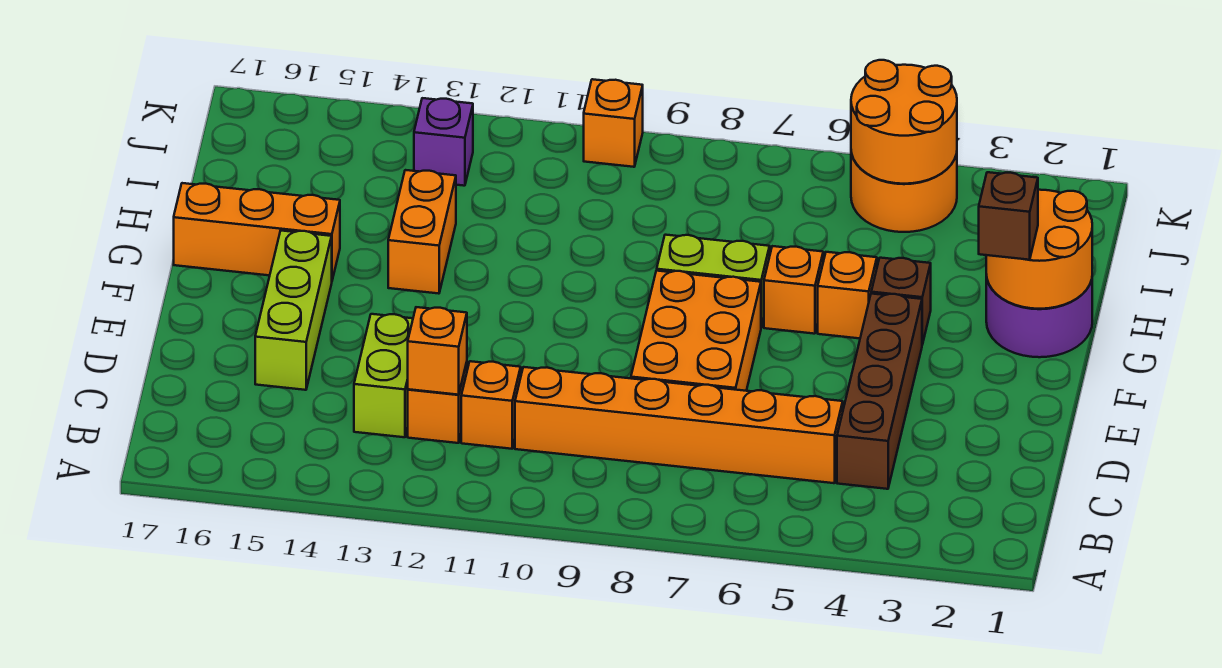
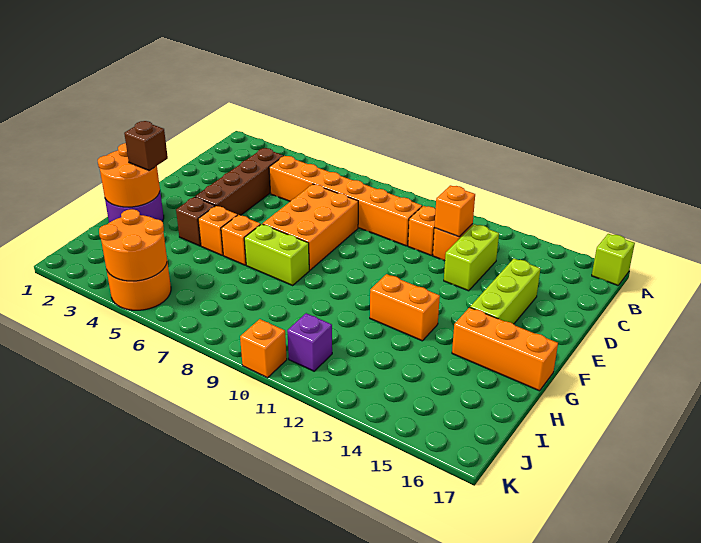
none -> lime brick A17 level 1
orange brick G13:H13 level 1 -> orange brick G12:G13 level 1
purple brick J13 level 1 -> purple brick J11 level 1

